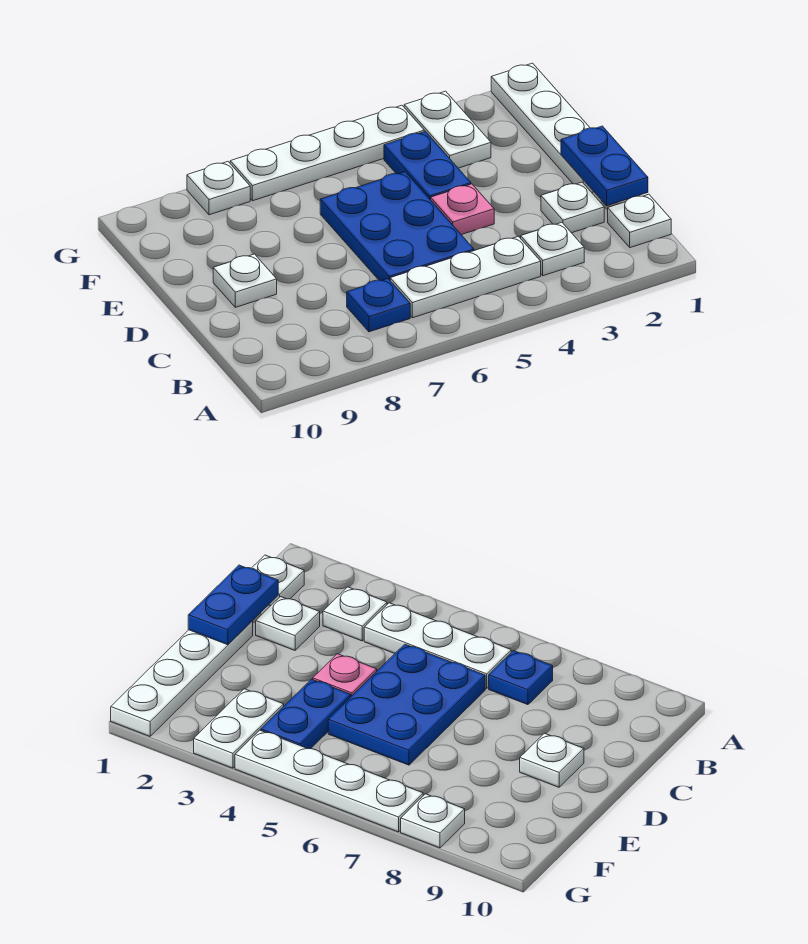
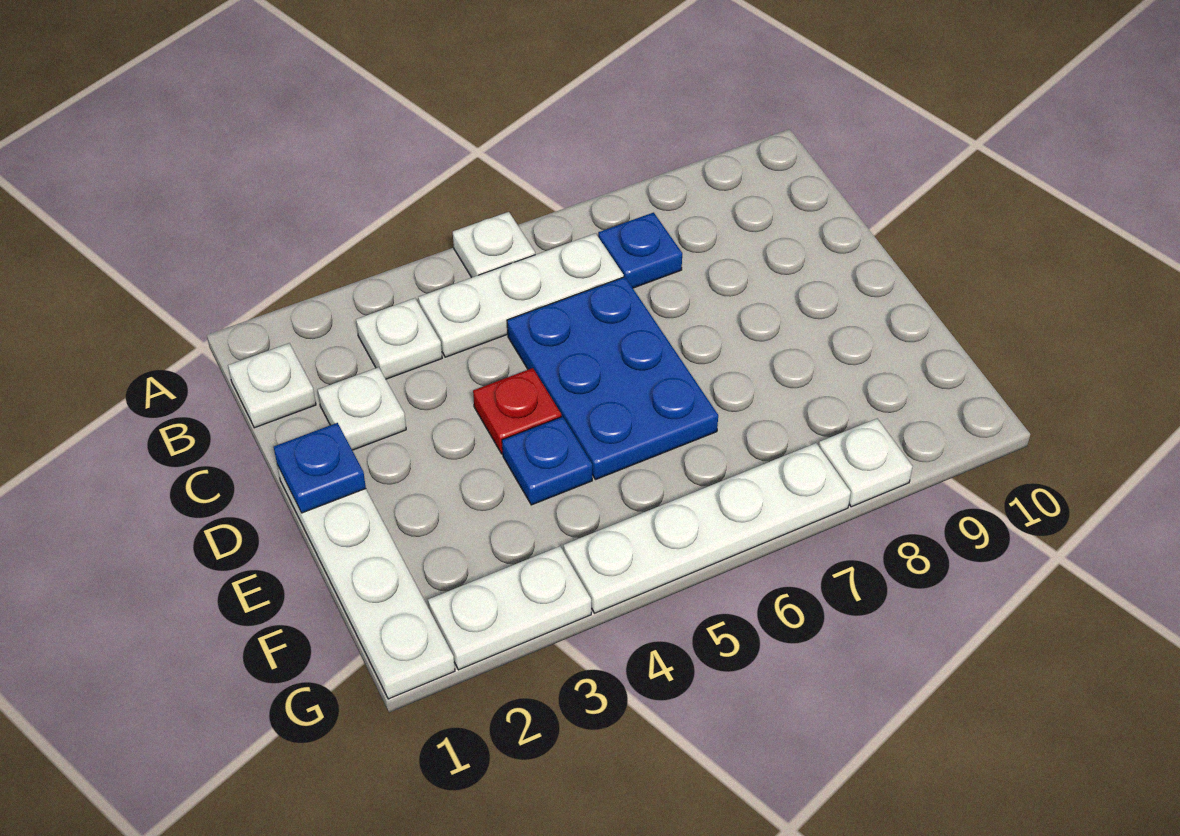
blue plate C1:D1 level 2 -> blue plate D1 level 2
pink plate D4 level 1 -> red plate D4 level 1
white plate D9 level 1 -> white plate A5 level 1
blue plate E4:F4 level 1 -> blue plate E4 level 1
white plate F3:G3 level 1 -> white plate G2:G3 level 1

